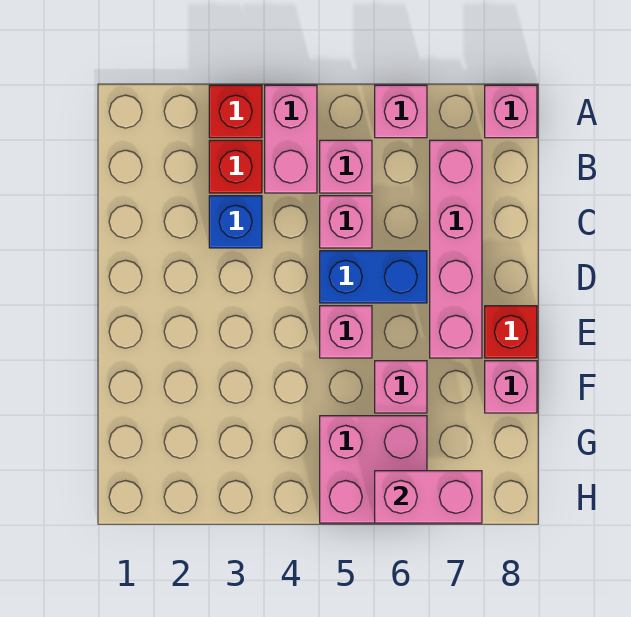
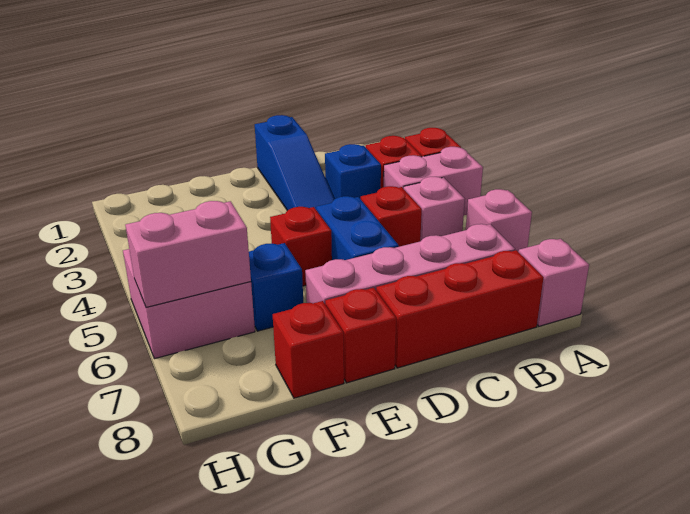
none -> red brick B8:D8 level 1
pink brick C5 level 1 -> red brick C5 level 1
none -> blue slope D1:D3 level 1 top 1
pink brick E5 level 1 -> red brick E5 level 1
pink brick F6 level 1 -> blue brick F6 level 1
pink brick F8 level 1 -> red brick F8 level 1
pink brick H6:H7 level 2 -> pink brick G6:H6 level 2

